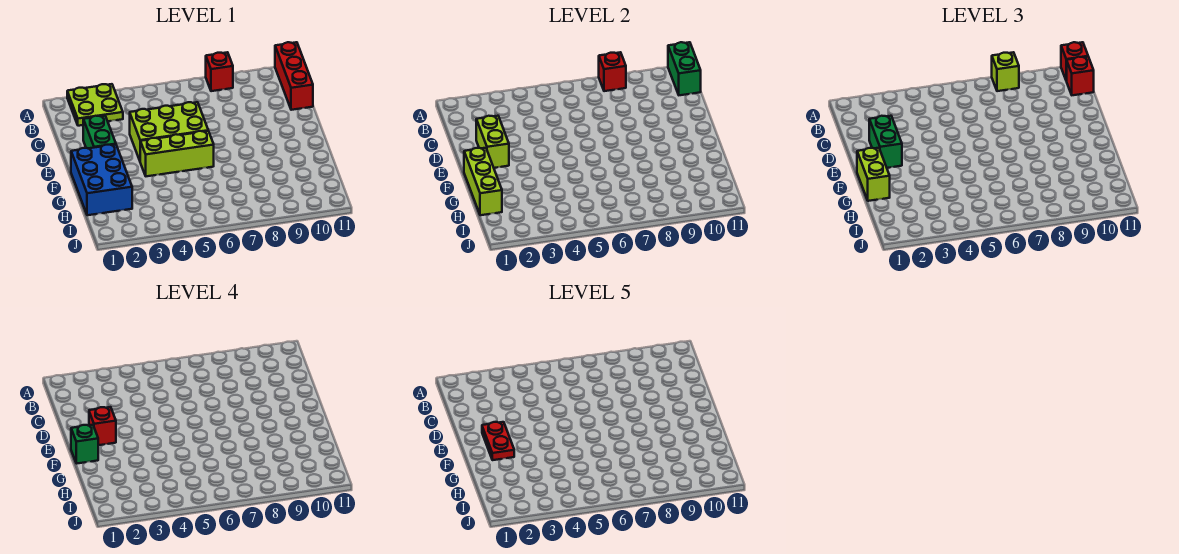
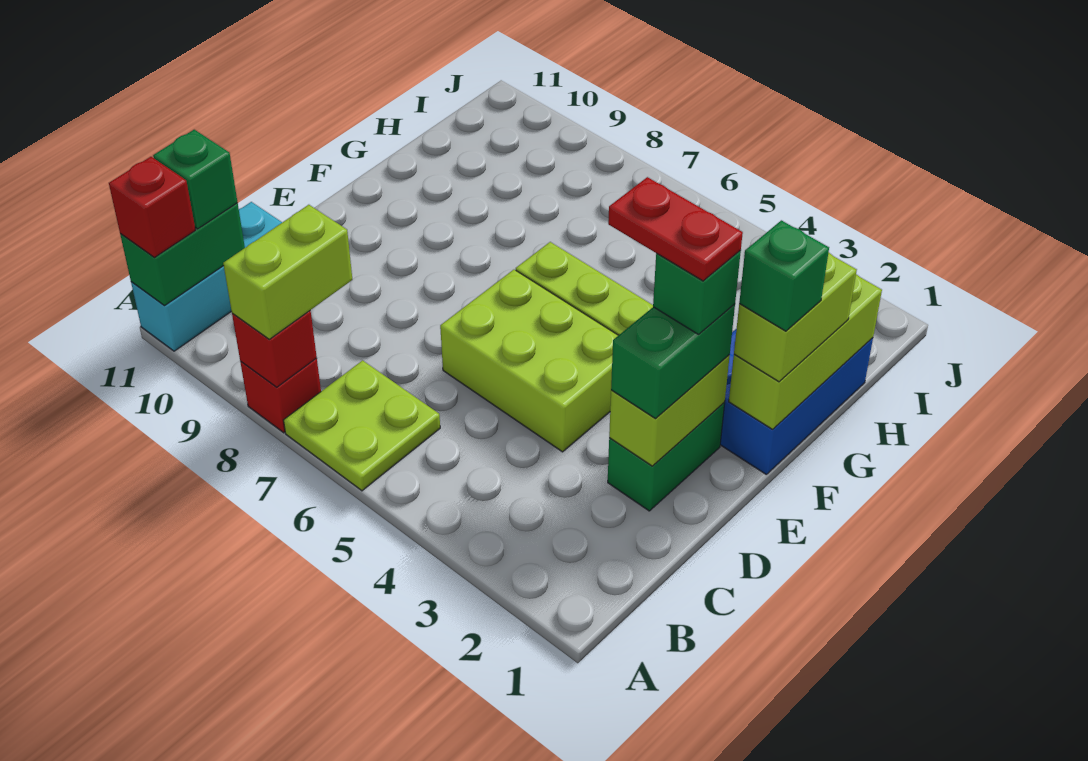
lime plate A2:B3 level 1 -> lime plate A6:B7 level 1
lime brick A8 level 3 -> lime brick A8:B8 level 3
red brick A11:C11 level 1 -> cyan brick A11:C11 level 1
red brick B11 level 3 -> green brick B11 level 3
red brick E2 level 4 -> green brick E2 level 4
red plate E2:F2 level 5 -> red plate E2:E3 level 5

